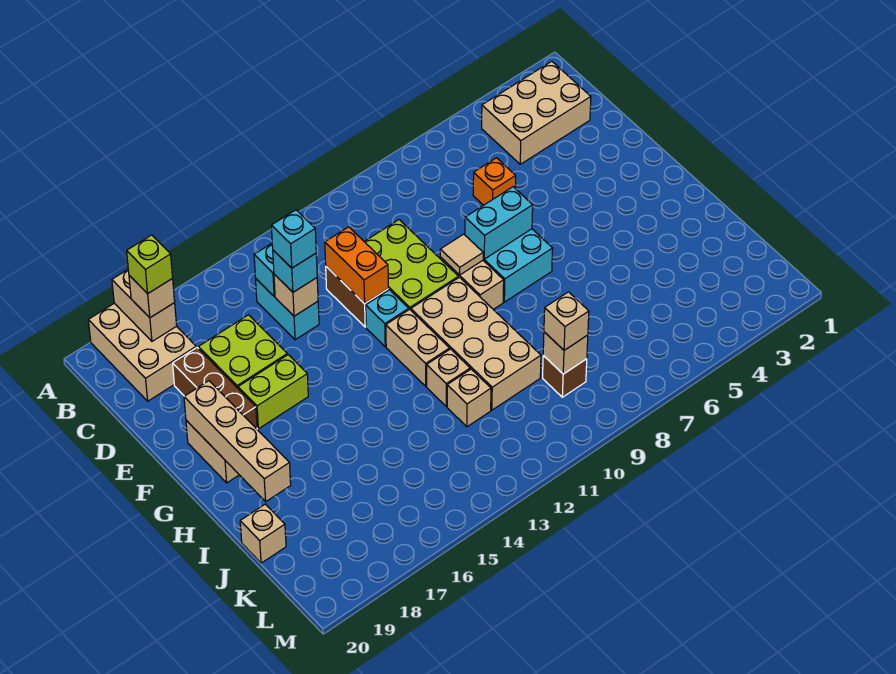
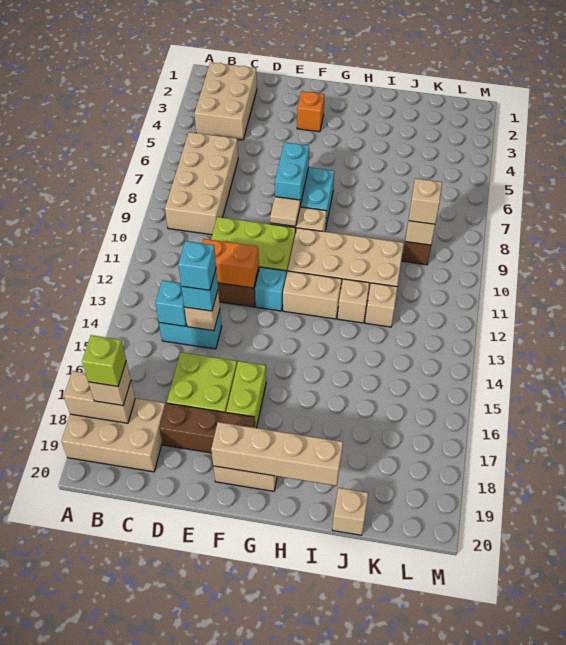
none -> tan brick B6:C9 level 1
orange brick D6 level 1 -> orange brick F3 level 1

